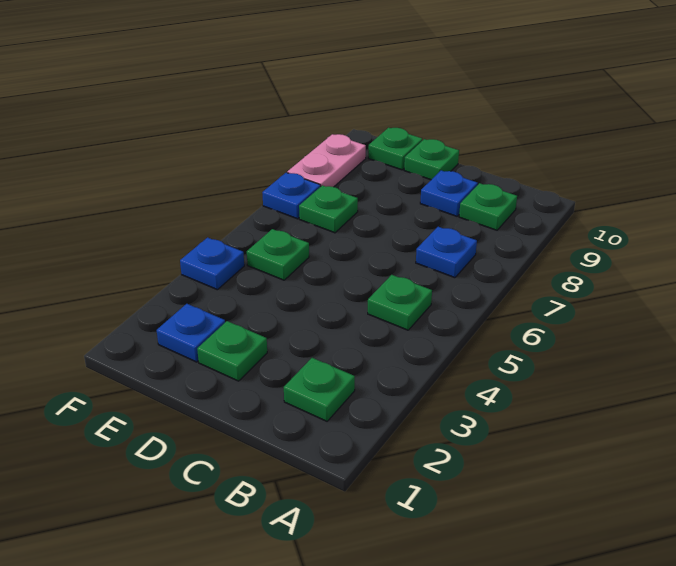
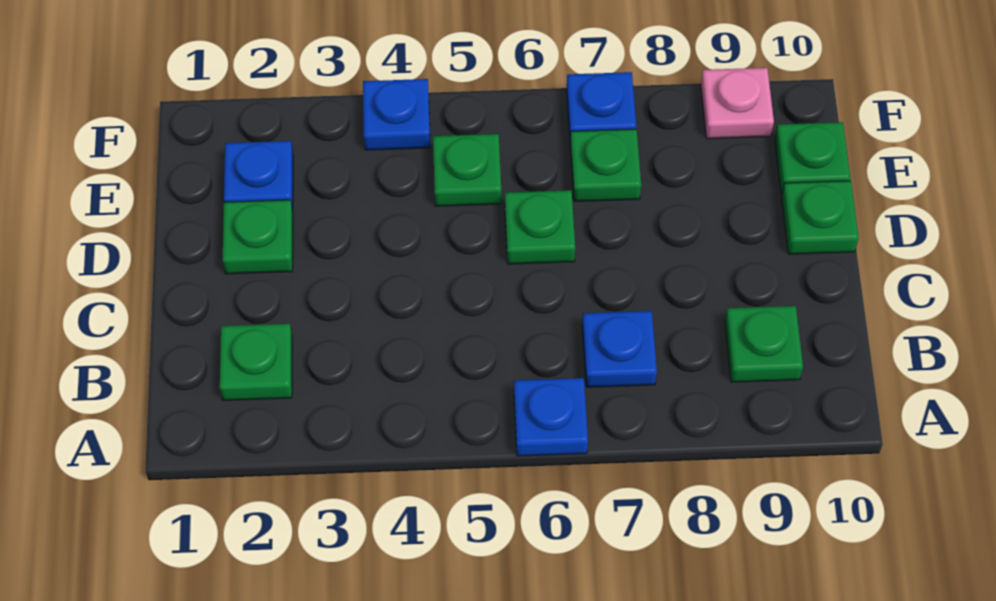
green plate B5 level 1 -> green plate D6 level 1
blue plate C9 level 1 -> blue plate A6 level 1
pink plate F8:F9 level 1 -> pink plate F9 level 1

